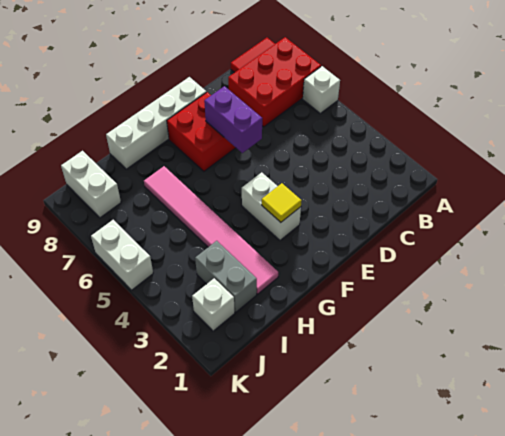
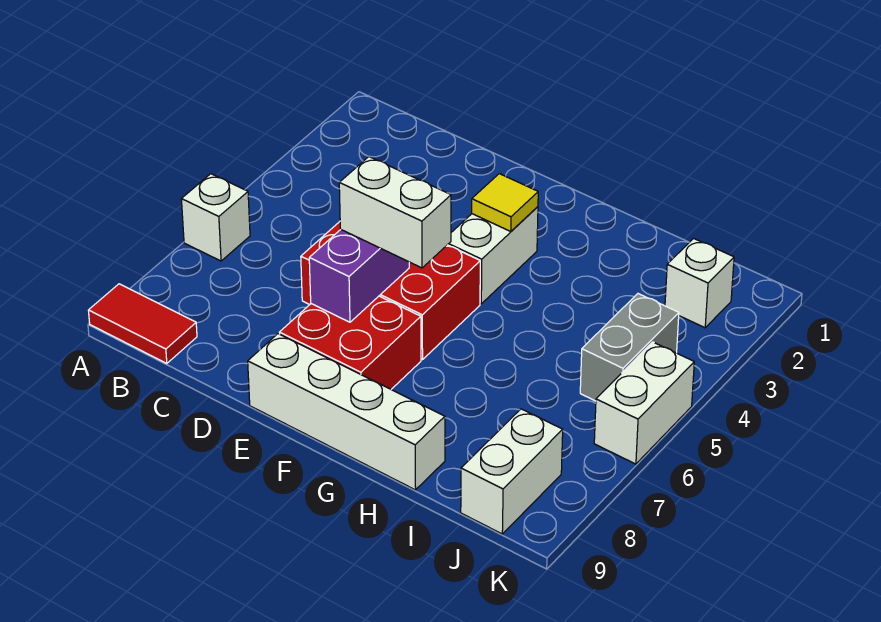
red brick A7:C8 level 1 -> red brick D5:F6 level 1
none -> white brick E6:F6 level 3
pink tile H2:H7 level 1 -> none
grey brick I2:I3 level 1 -> grey brick J4:J5 level 1

